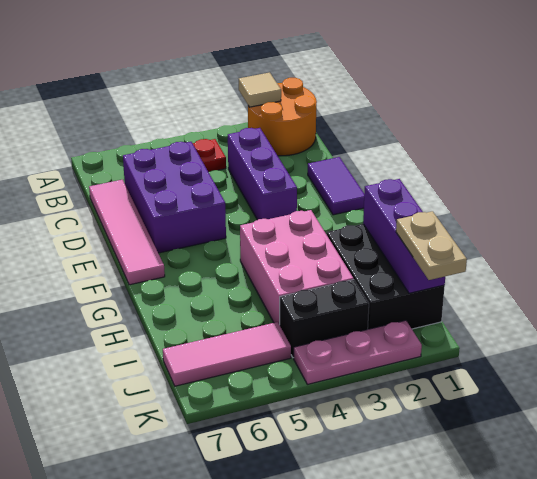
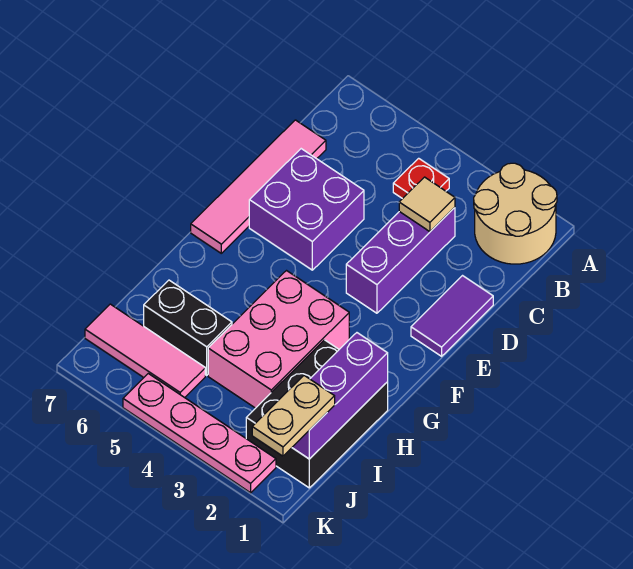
orange round brick A1:B2 level 1 -> tan round brick A1:B2 level 1
tan tile A2 level 2 -> tan tile C3 level 2
purple brick C5:E6 level 1 -> purple brick D5:E6 level 1
black brick J3:J4 level 1 -> black brick I5:I6 level 1
pink plate K2:K4 level 1 -> pink plate K2:K5 level 1

